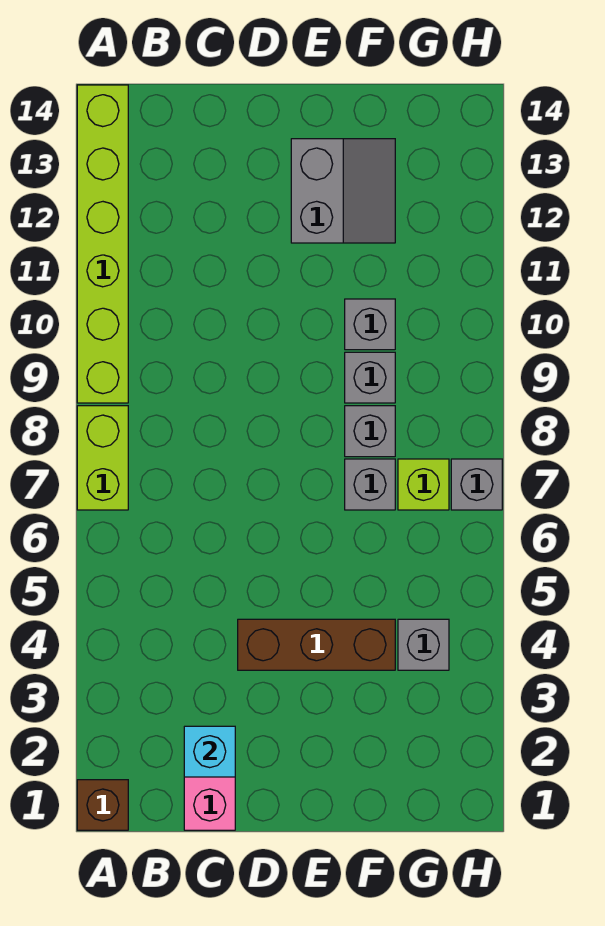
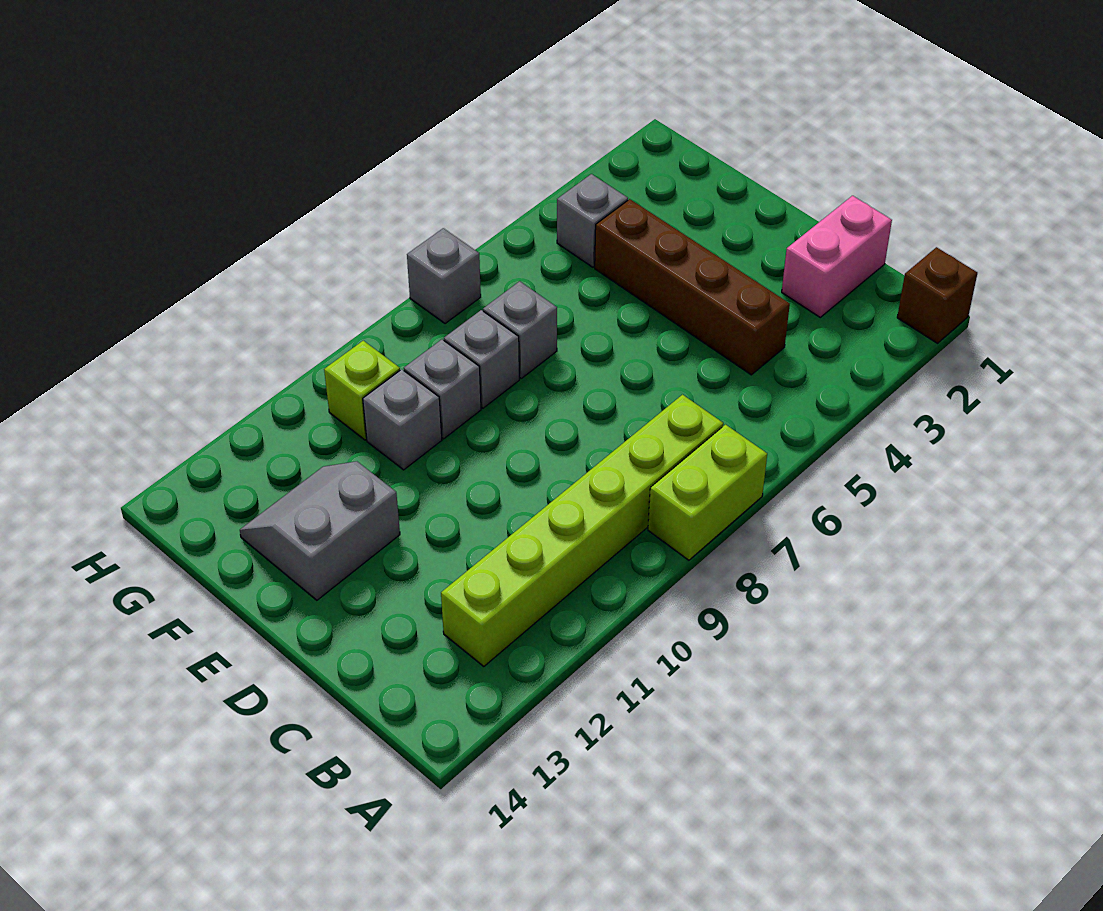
lime brick A9:A14 level 1 -> lime brick B7:B12 level 1
cyan brick C2 level 2 -> none
brown brick D4:F4 level 1 -> brown brick C4:F4 level 1
lime brick G7 level 1 -> lime brick G10 level 1

